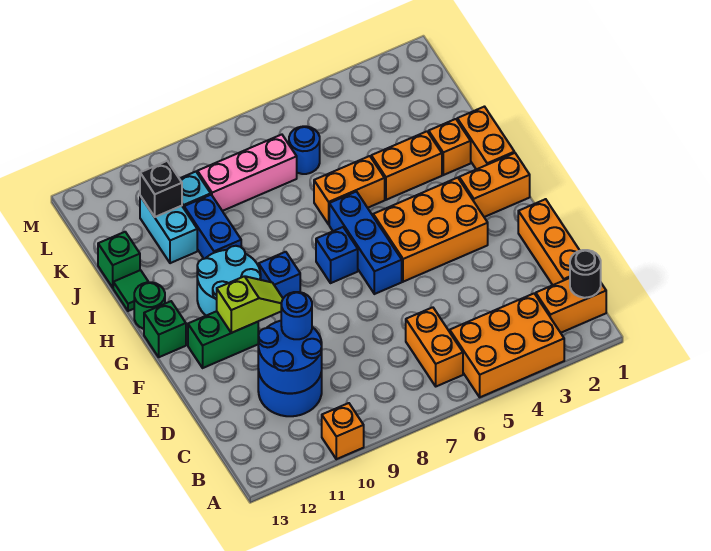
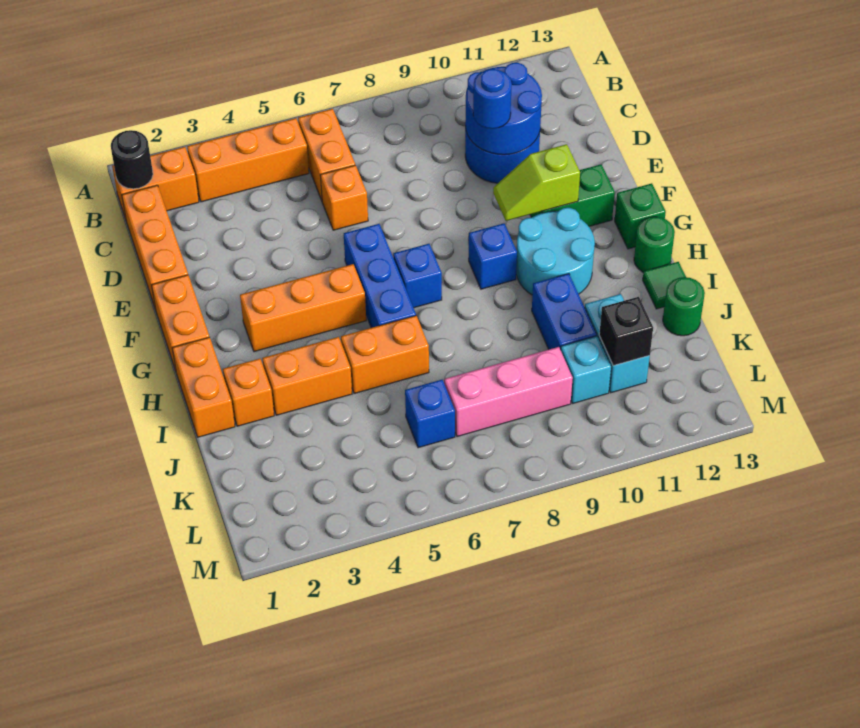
orange brick A3:B5 level 1 -> orange brick B3:B5 level 1
orange brick A10 level 1 -> orange brick D6 level 1
orange brick F3:G5 level 1 -> orange brick G3:G5 level 1
orange brick G1:G2 level 1 -> orange brick F1:G1 level 1
green brick J13 level 1 -> green round brick J13 level 1
blue round brick K6 level 1 -> blue brick K6 level 1

